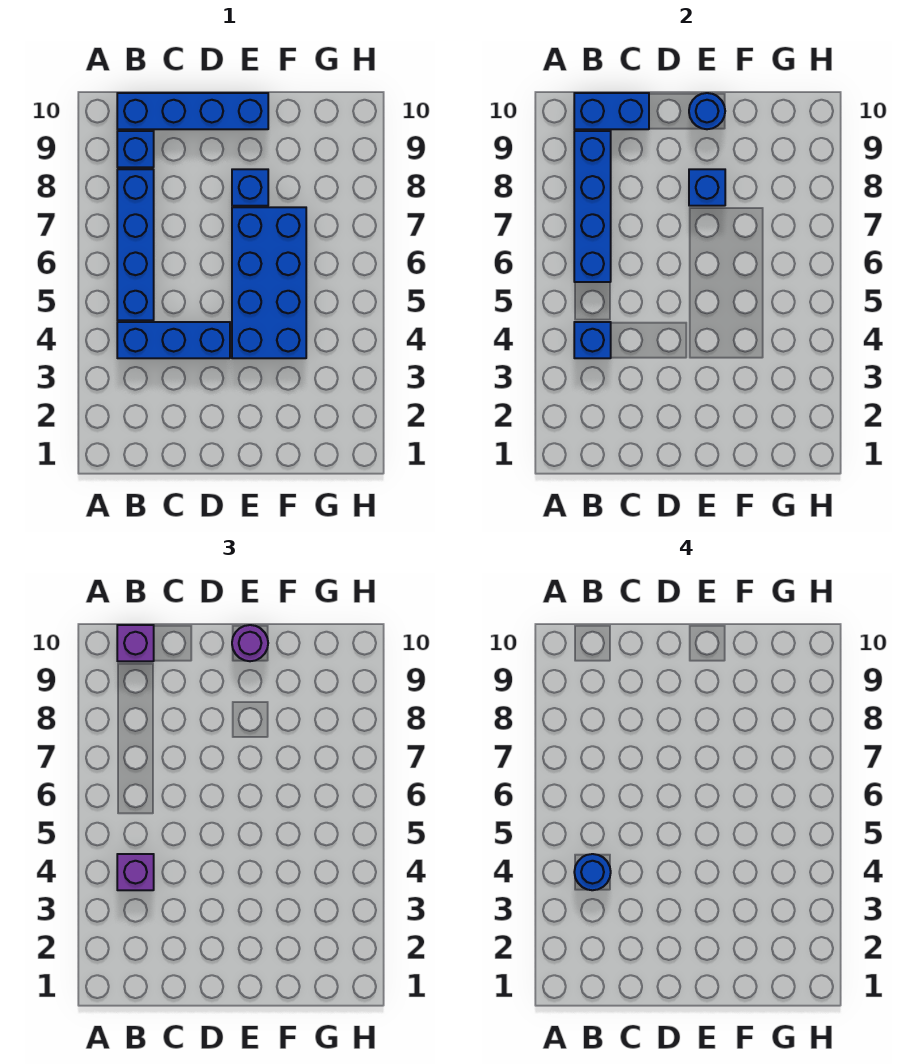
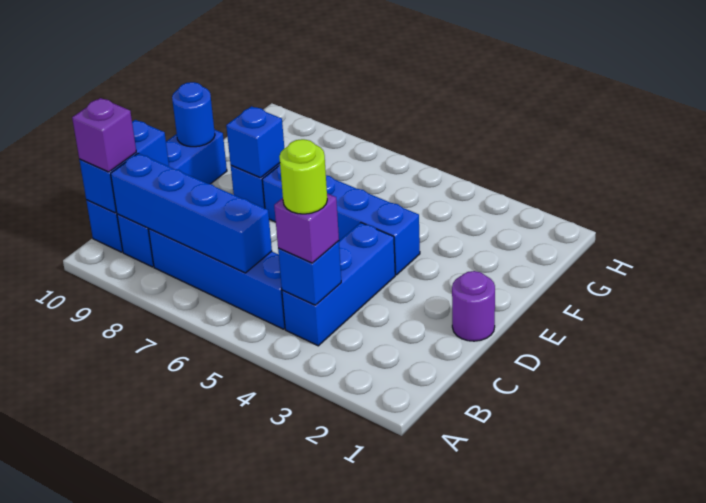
blue round brick B4 level 4 -> lime round brick B4 level 4
blue brick E4:F7 level 1 -> blue brick E4:E7 level 1
purple round brick E10 level 3 -> purple round brick D1 level 1

